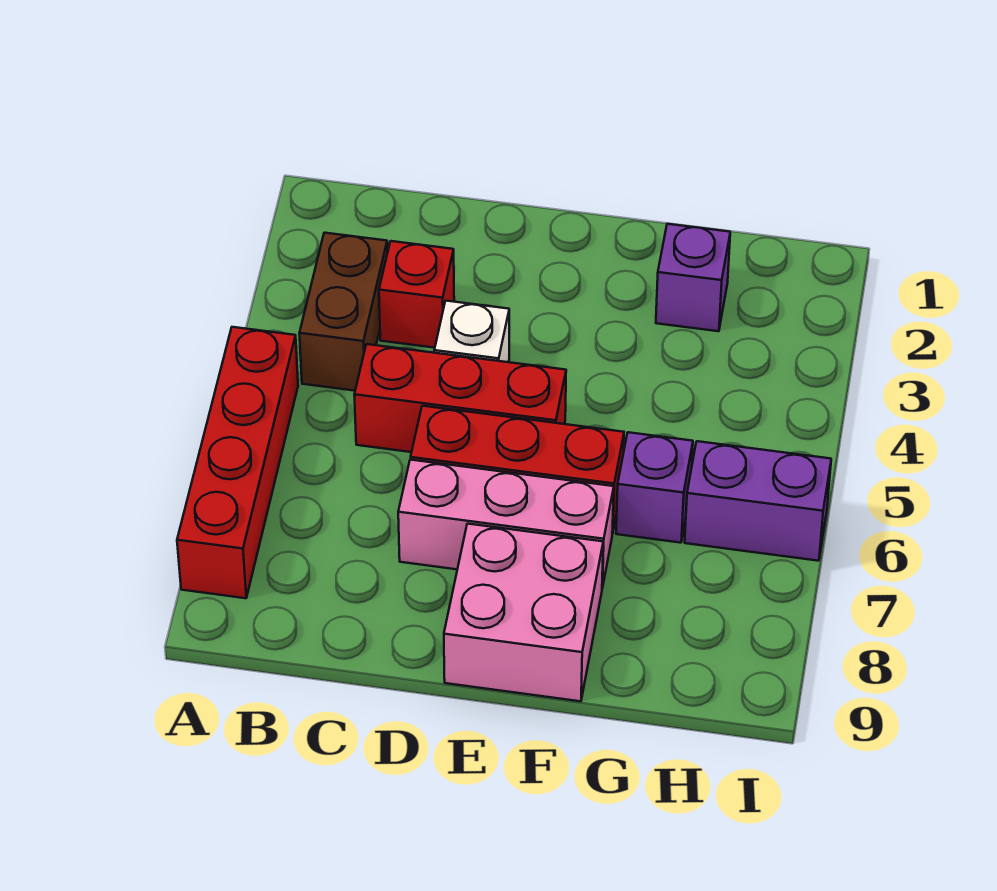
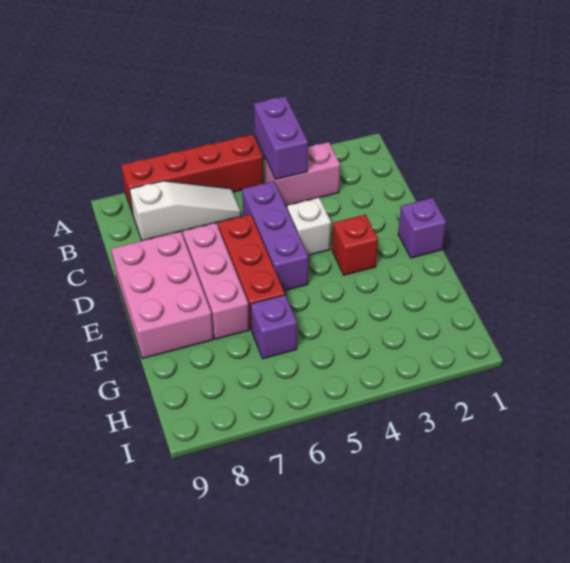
brown brick B3:B4 level 1 -> pink brick B3:B4 level 1
none -> white slope B6:B8 level 1 top 8
red brick C3 level 1 -> red brick E3 level 1
red brick C5:E5 level 1 -> purple brick C5:E5 level 1
pink brick E8:F9 level 1 -> pink brick D8:F9 level 1
purple brick G2 level 1 -> purple brick E1 level 1
purple brick H6:I6 level 1 -> purple brick A4:B4 level 2

